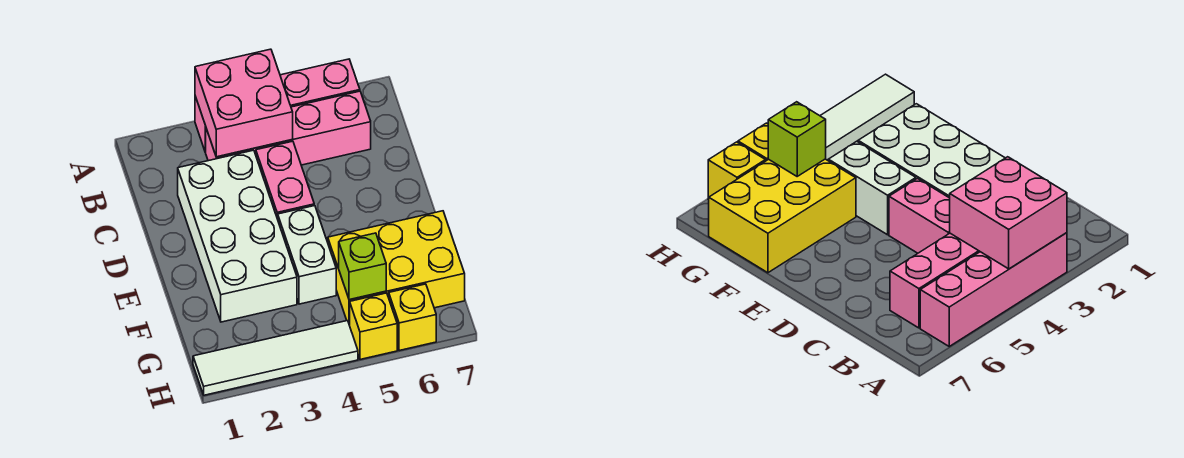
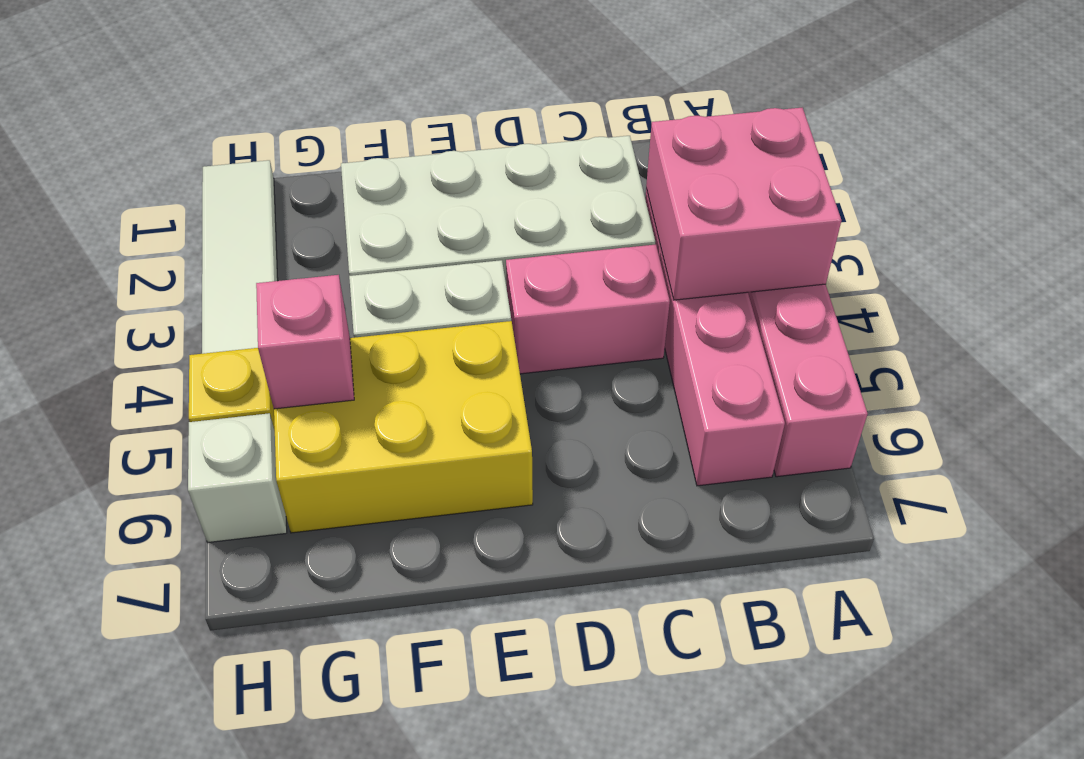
yellow brick F5:G7 level 1 -> yellow brick E5:G6 level 1
lime brick G5 level 2 -> pink brick G5 level 2
yellow brick H6 level 1 -> white brick H6 level 1

